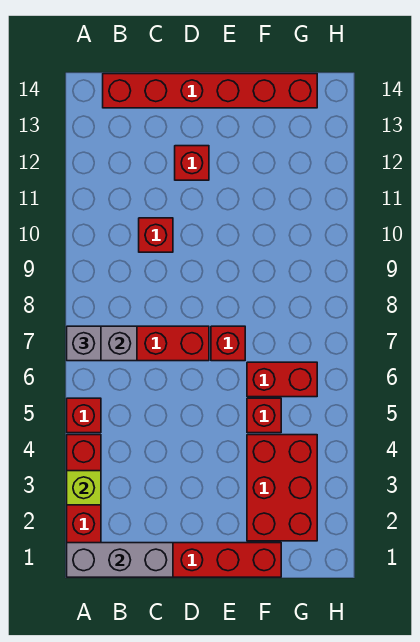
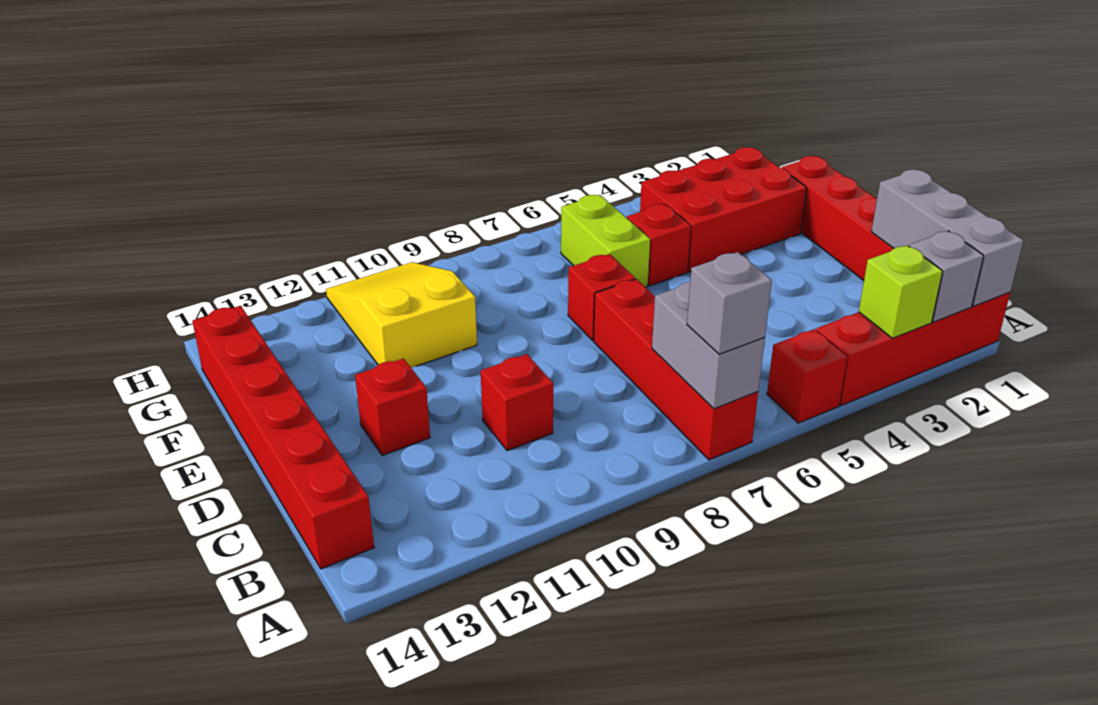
none -> grey brick A2 level 2
red brick F6:G6 level 1 -> lime brick F6:G6 level 1
none -> yellow slope F10:H11 level 1 top F

